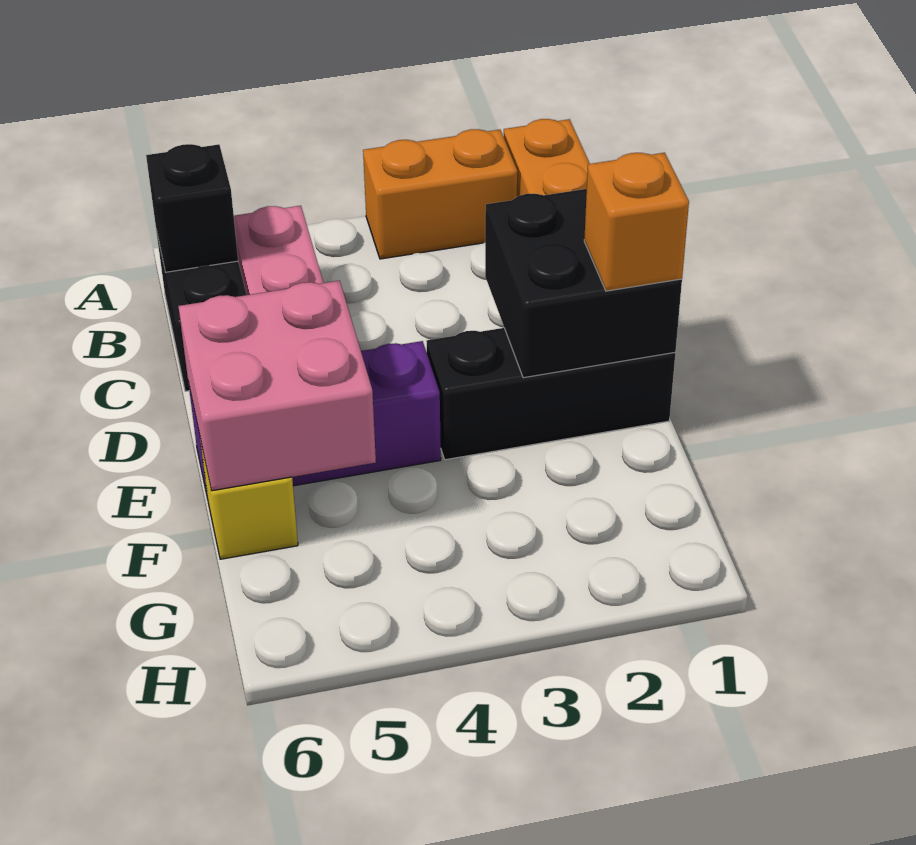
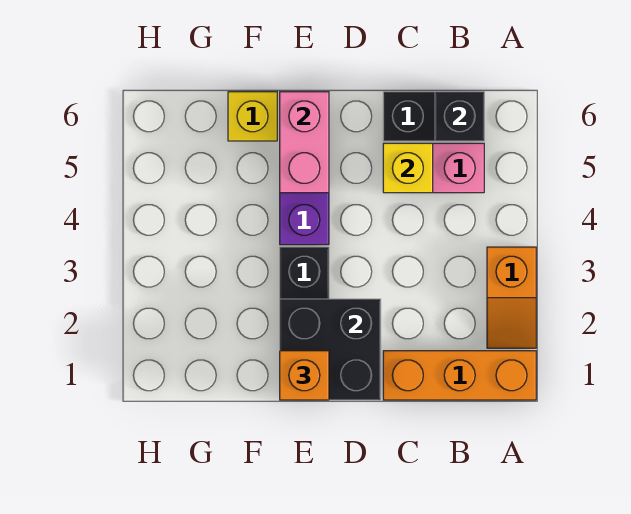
orange brick A2:A3 level 1 -> orange slope A2:A3 level 1 top 3
none -> yellow brick C5 level 2
pink brick E5:F6 level 2 -> pink brick E5:E6 level 2

